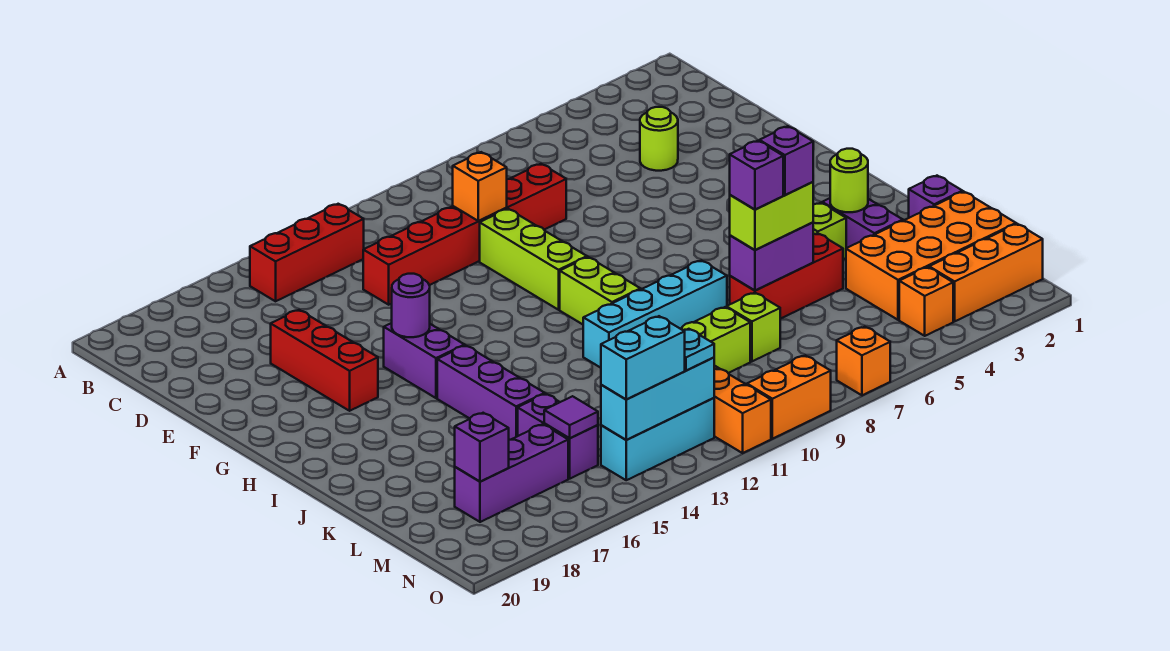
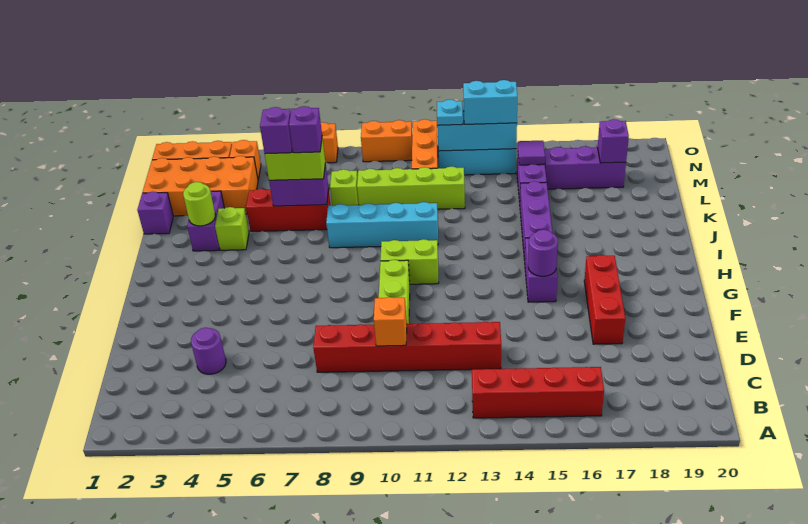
red brick B13:B15 level 1 -> red brick B13:B16 level 1
lime round brick D4 level 1 -> purple round brick D4 level 1
lime brick H10:I10 level 1 -> lime brick H10:H11 level 1

